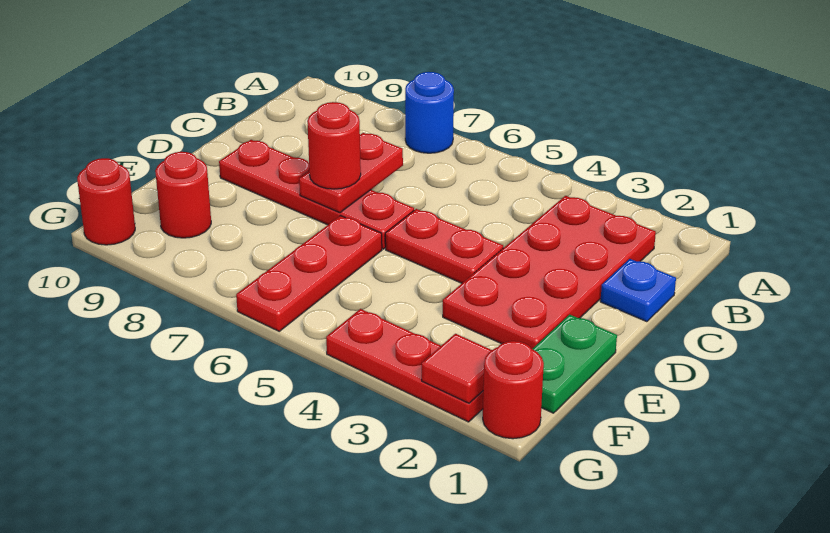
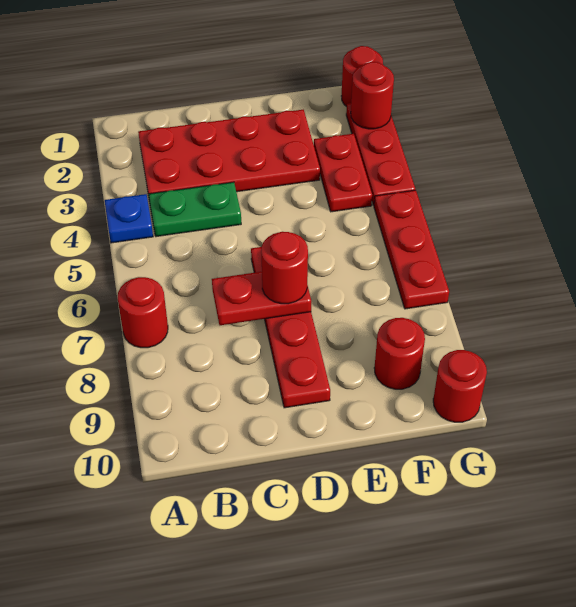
blue round brick A7 level 1 -> red round brick A7 level 1
blue plate C1 level 1 -> blue plate A4 level 1
red plate D4:D5 level 1 -> red plate F3:F4 level 1
green plate E1:F1 level 1 -> green plate B4:C4 level 1
red plate E6:G6 level 1 -> red plate G5:G7 level 1
red tile G2 level 2 -> red round brick G2 level 2

